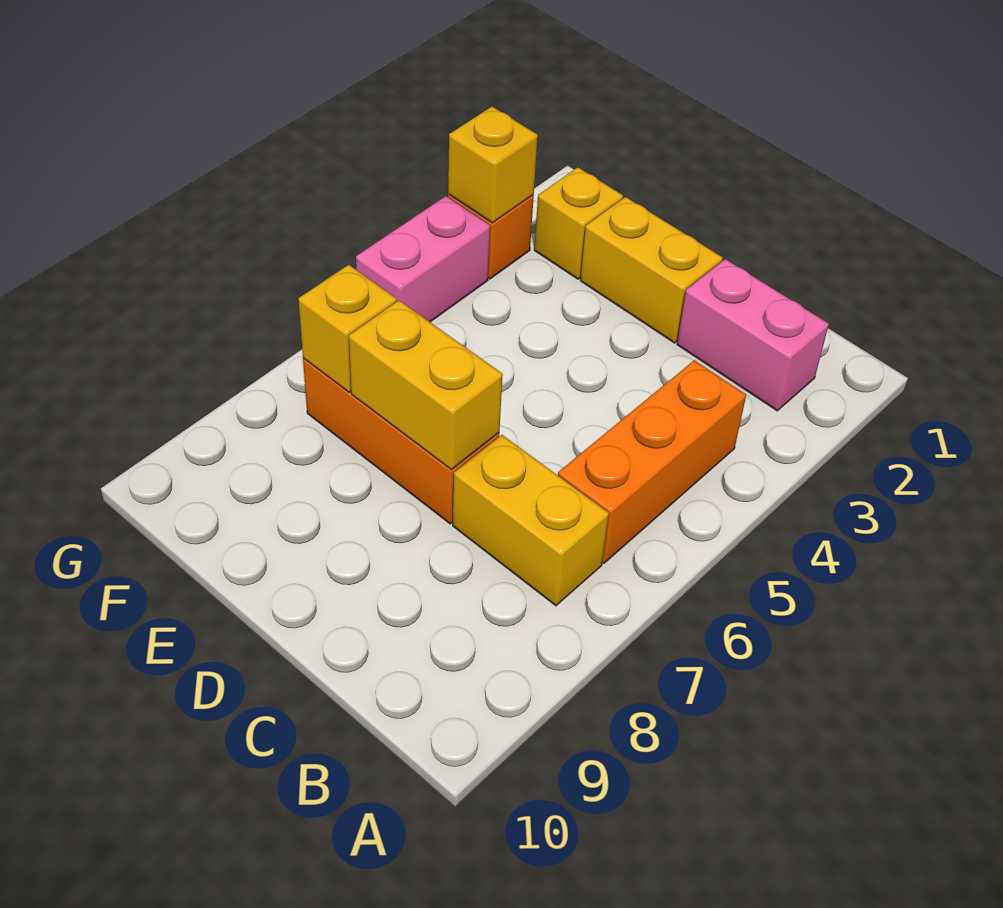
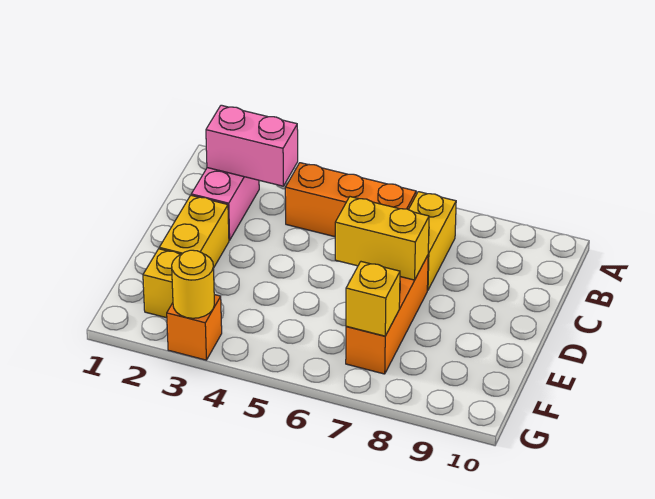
yellow brick D7:E7 level 2 -> yellow brick D6:D7 level 2
yellow brick G3 level 2 -> yellow round brick G3 level 2
pink brick G4:G5 level 1 -> pink brick B2:B3 level 2

